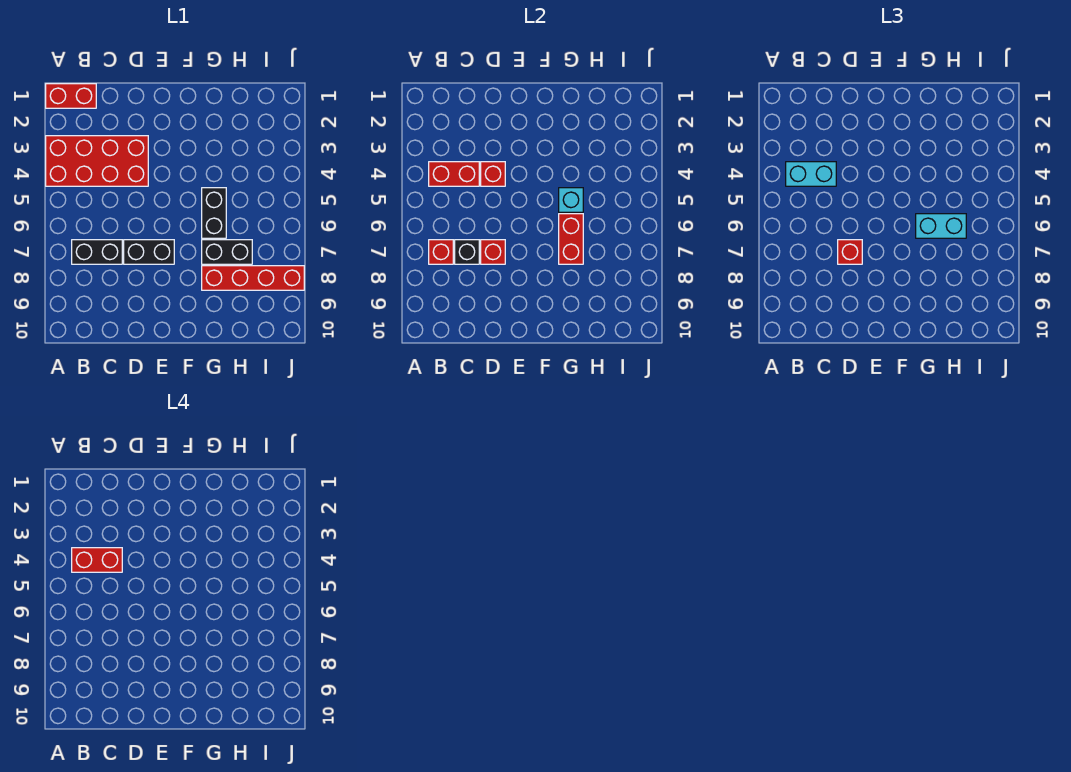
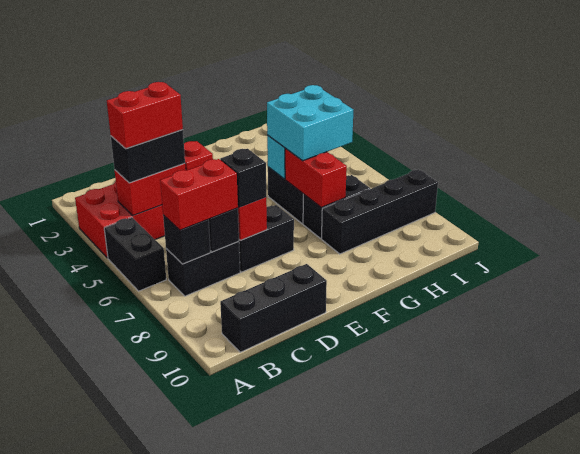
red brick A1:B1 level 1 -> red brick B7:C7 level 3
none -> black brick A5:A6 level 1
cyan brick B4:C4 level 3 -> black brick B4:C4 level 3
red brick B7 level 2 -> black brick B7 level 2
none -> black brick B10:D10 level 1
red brick D7 level 3 -> black brick D7 level 3
cyan brick G6:H6 level 3 -> cyan brick G5:H6 level 3
red brick G8:J8 level 1 -> black brick G8:J8 level 1

